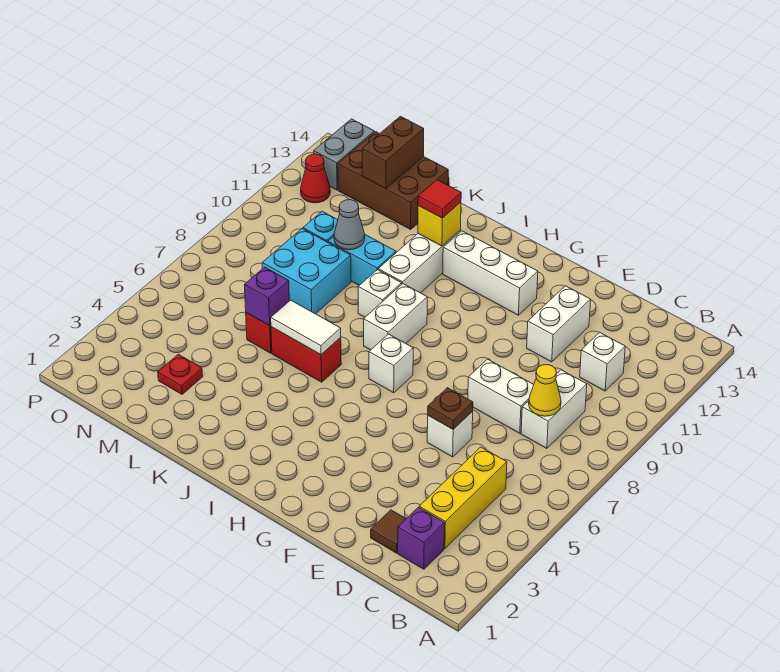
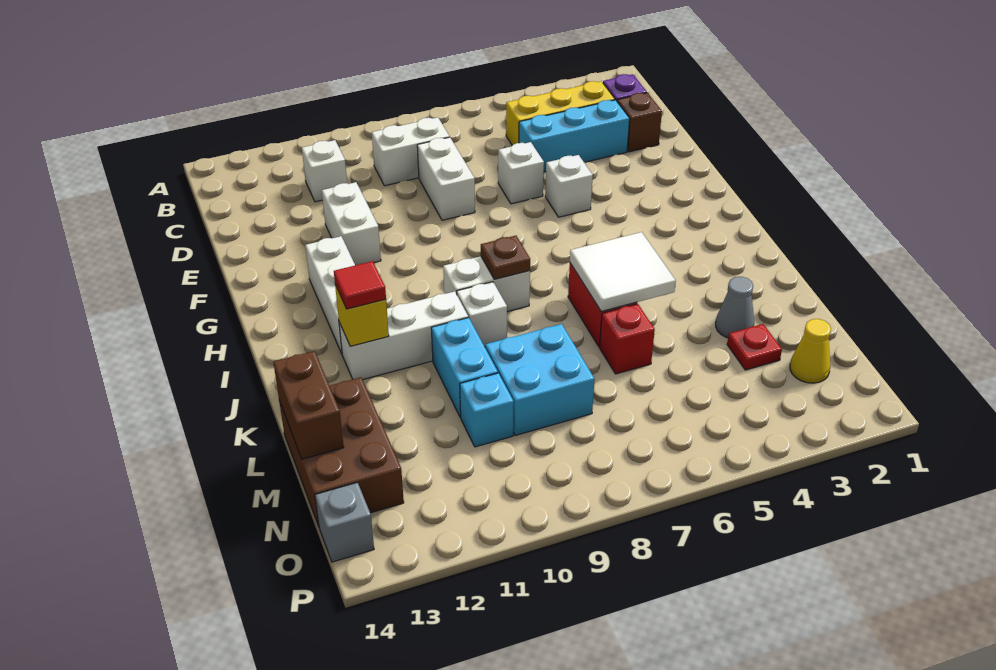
yellow cone C8 level 2 -> yellow cone N2 level 1
brown tile D2 level 1 -> brown brick D2 level 1
none -> cyan brick D3:D5 level 1
brown plate E6 level 2 -> brown plate I8 level 2
white brick E11:E12 level 1 -> white brick E11:F11 level 1
white brick H7 level 1 -> white brick F5 level 1
white tile J6:K6 level 2 -> white tile J5:K6 level 2
purple brick L6 level 2 -> none
grey cone L10 level 2 -> grey cone L3 level 1
brown brick M13:M14 level 2 -> brown brick L14:M14 level 2
red cone O12 level 1 -> none
grey brick O13:O14 level 1 -> grey brick O14 level 1

